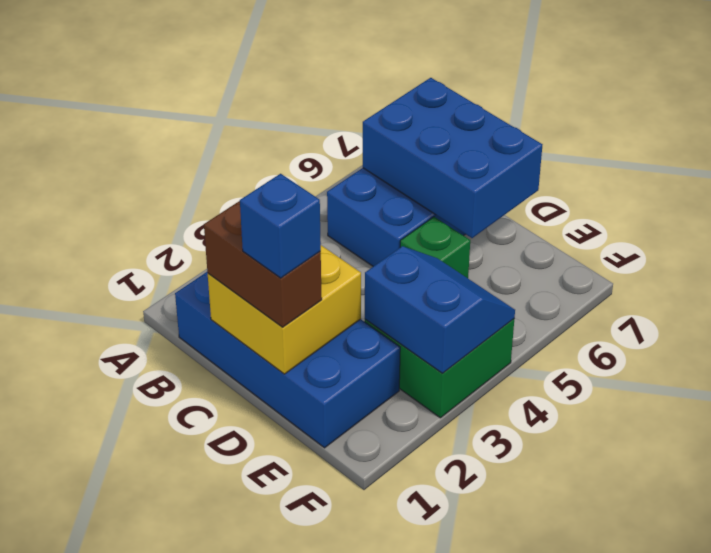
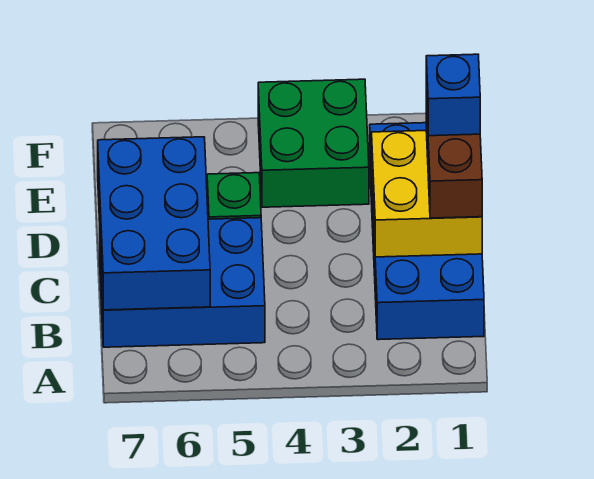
blue slope E3:F4 level 2 top 3 -> none

